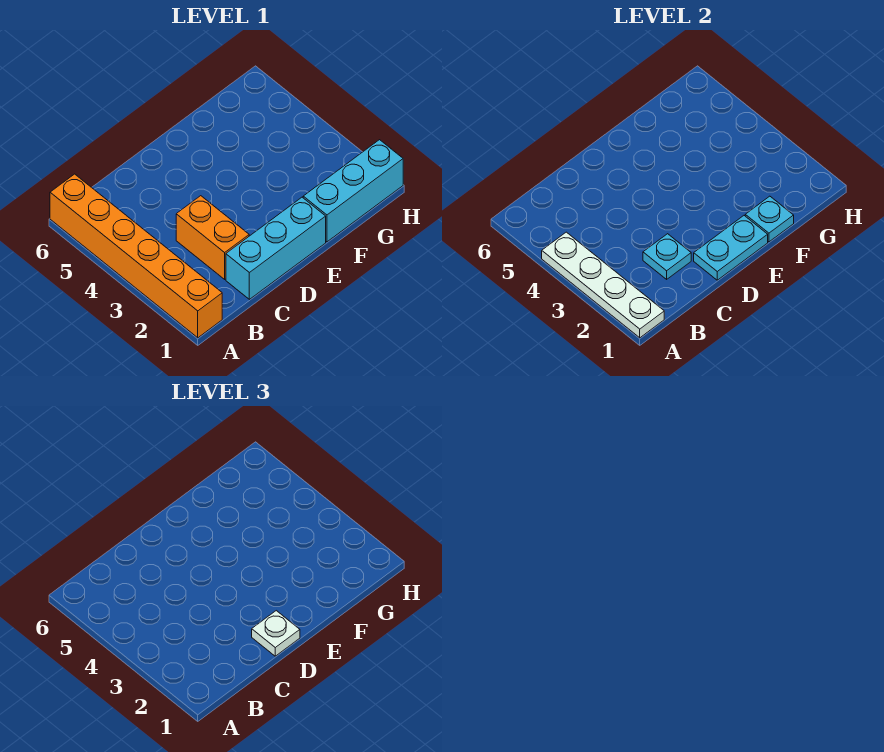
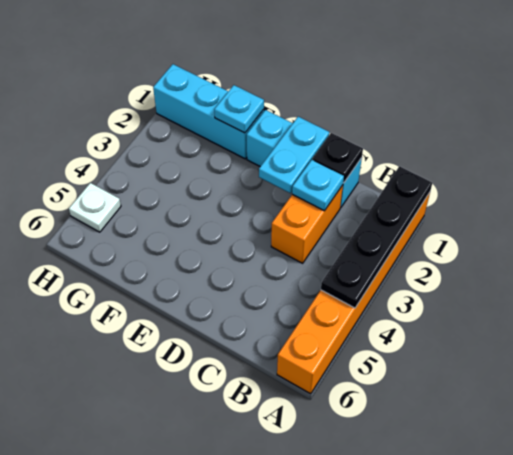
white plate A1:A4 level 2 -> black plate A1:A4 level 2
none -> black plate C1 level 2
cyan plate D1:E1 level 2 -> cyan plate D1:D2 level 2
white plate D1 level 3 -> white plate H5 level 1

